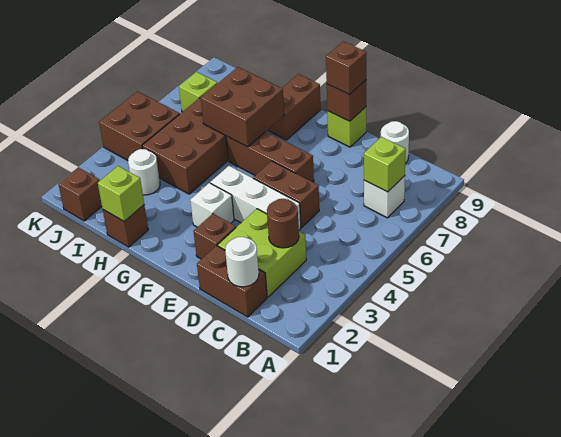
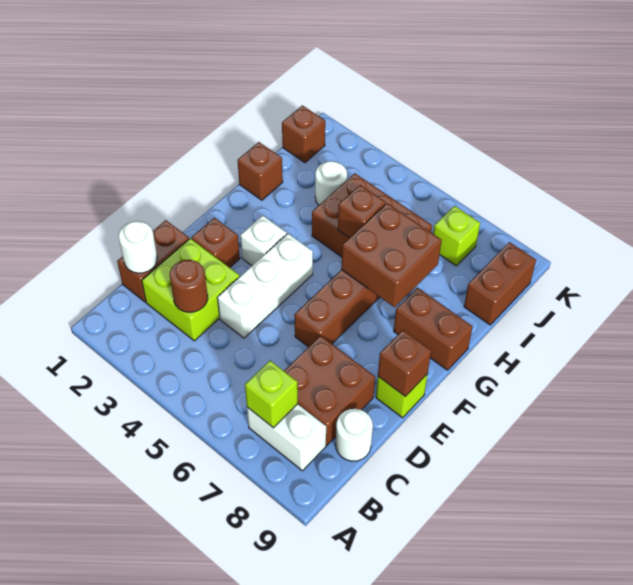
white brick B7 level 1 -> white brick B7:B8 level 1
brown brick D5:E5 level 1 -> brown brick I9:J9 level 1
brown brick E9 level 3 -> brown brick H5 level 2
lime brick H1 level 2 -> none
brown brick J4:K5 level 1 -> brown brick C7:D8 level 1

